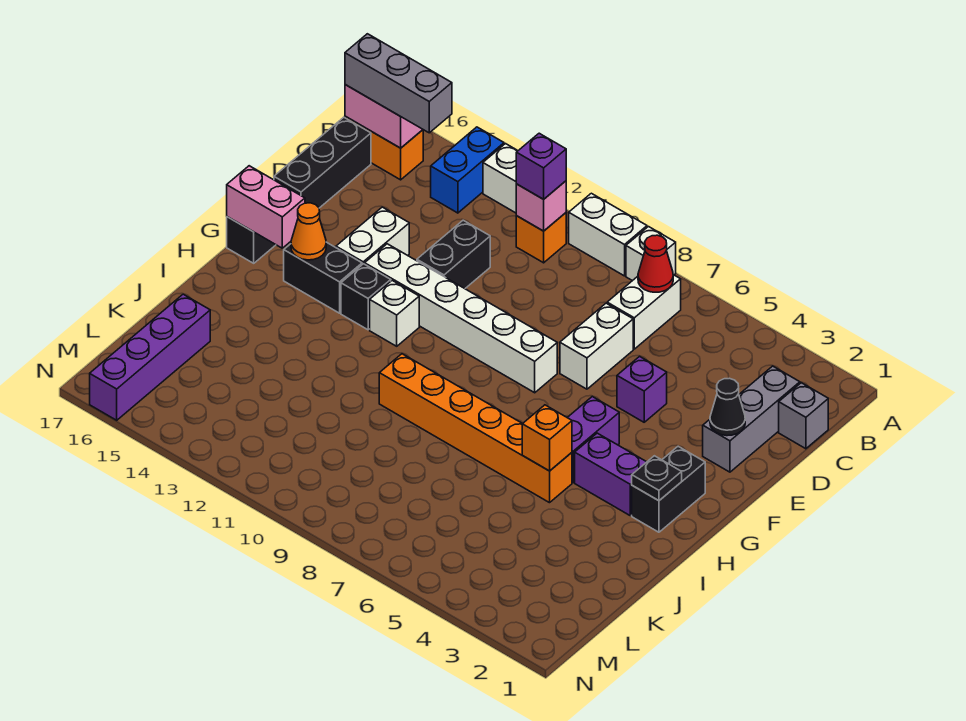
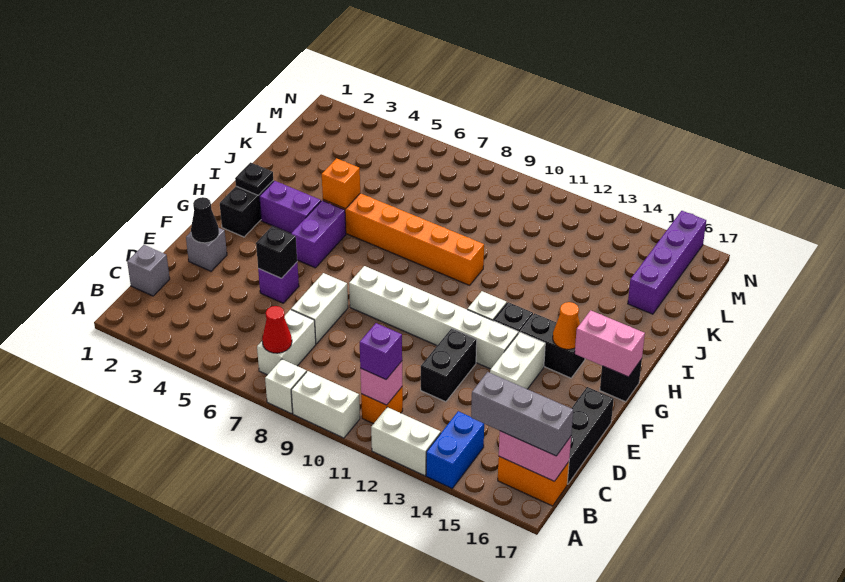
grey brick C2:E2 level 1 -> grey brick E2 level 1
none -> black brick E5 level 2

